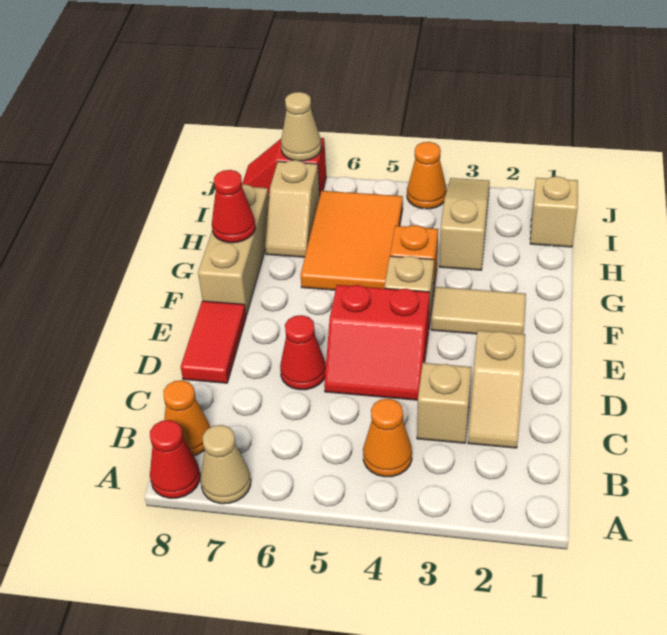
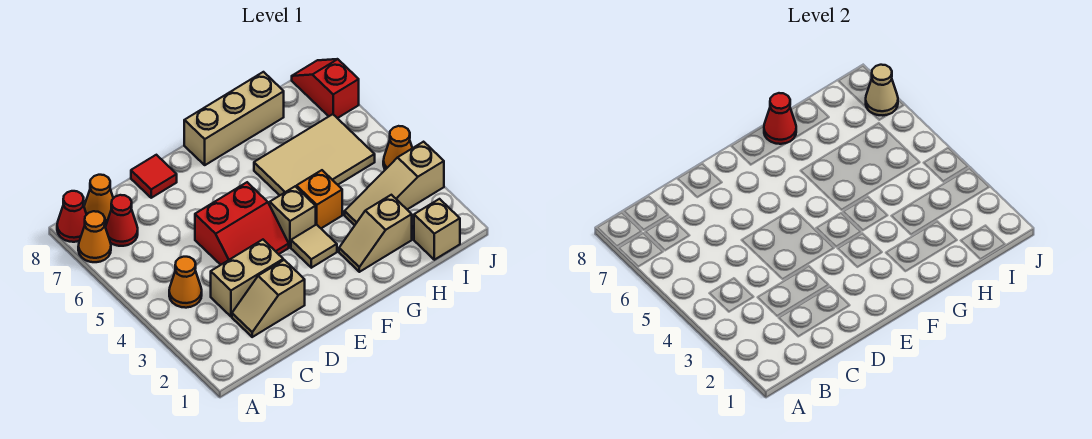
tan cone A7 level 1 -> orange cone A7 level 1
tan brick C3 level 1 -> tan brick C3:D3 level 1
red slope D4:E5 level 1 top E -> red slope D4:E5 level 1 top 5
red cone D6 level 1 -> red cone B7 level 1
red tile D8:E8 level 1 -> red tile D8 level 1
tan tile F2:F3 level 1 -> tan tile F3 level 1
orange tile G5:I6 level 1 -> tan tile G5:I6 level 1
tan slope H3:J3 level 1 top H -> tan slope H3:J3 level 1 top J
tan slope H7:I7 level 1 top I -> tan slope G2:H2 level 1 top H

